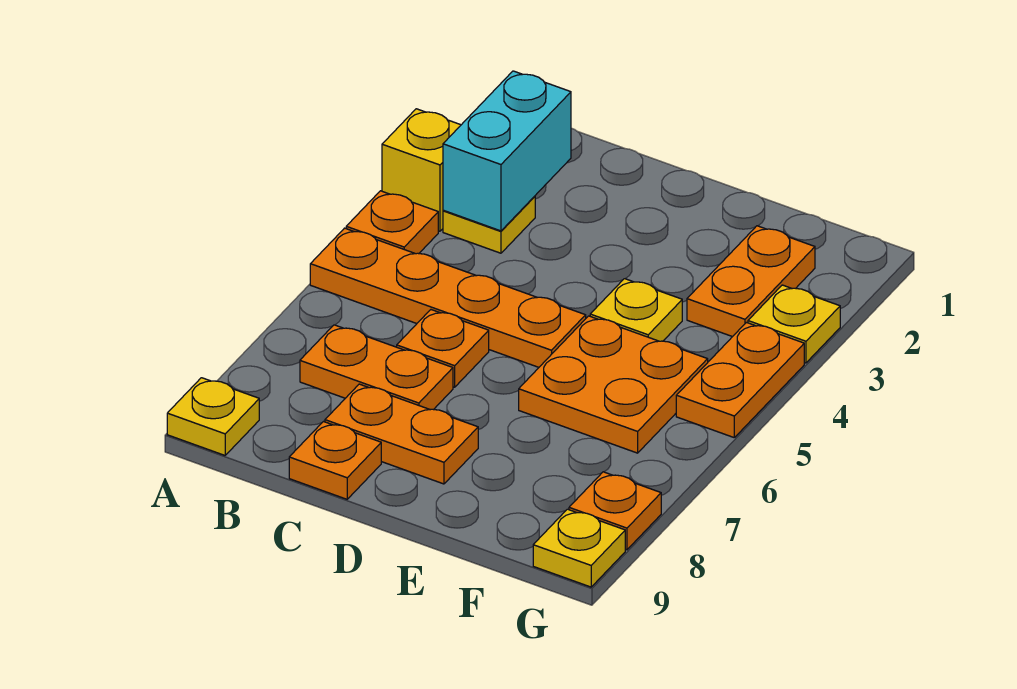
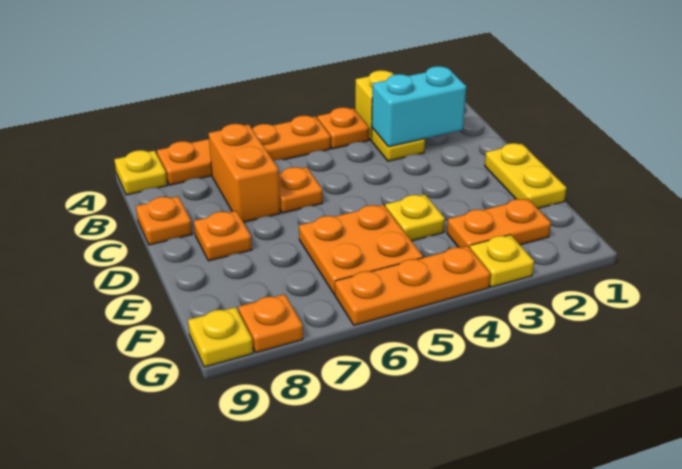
orange plate A5:D5 level 1 -> orange plate A5:A8 level 1
orange plate B7:C7 level 1 -> orange brick B7:C7 level 1
orange plate C8:D8 level 1 -> orange plate D8 level 1
none -> yellow plate D1:E1 level 1
orange plate G4:G5 level 1 -> orange plate G4:G6 level 1

